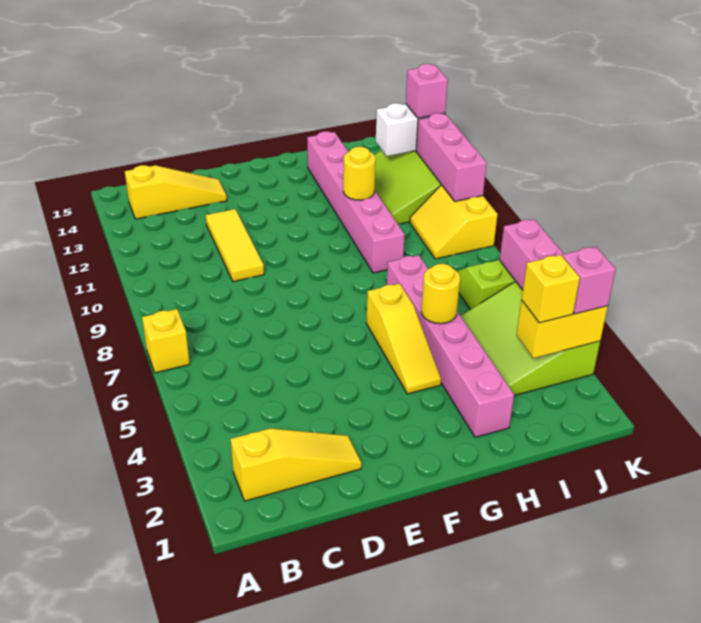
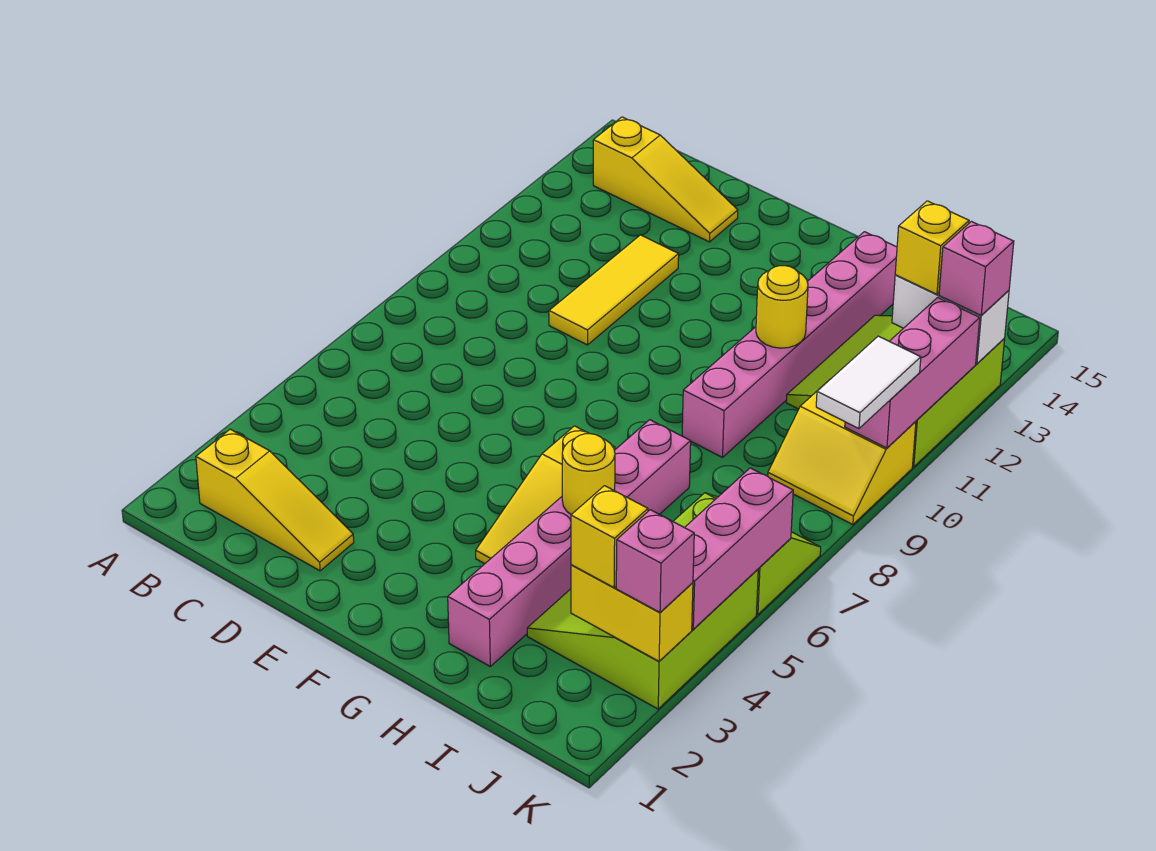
yellow brick A7 level 1 -> yellow brick J13 level 3
yellow slope J9:K10 level 1 top K -> yellow slope J9:K10 level 1 top 10
none -> white tile K9:K10 level 3

